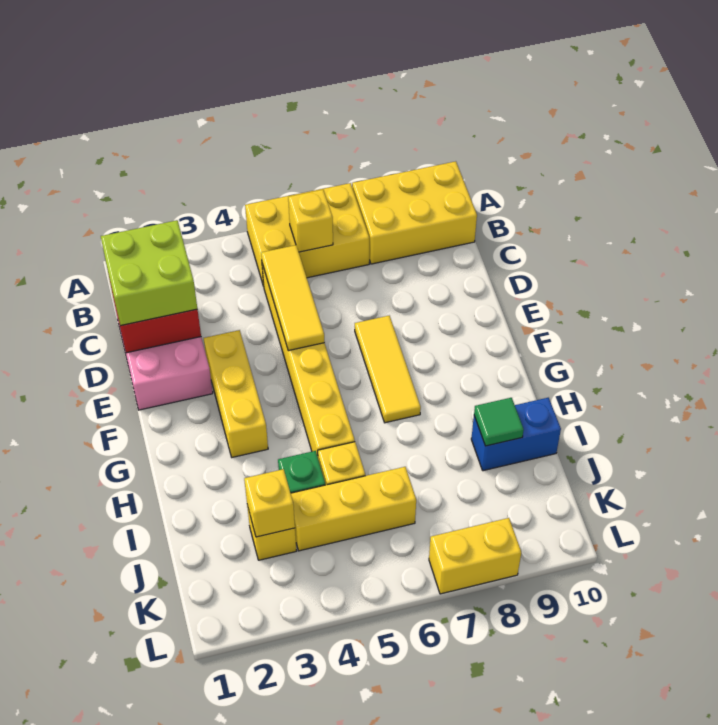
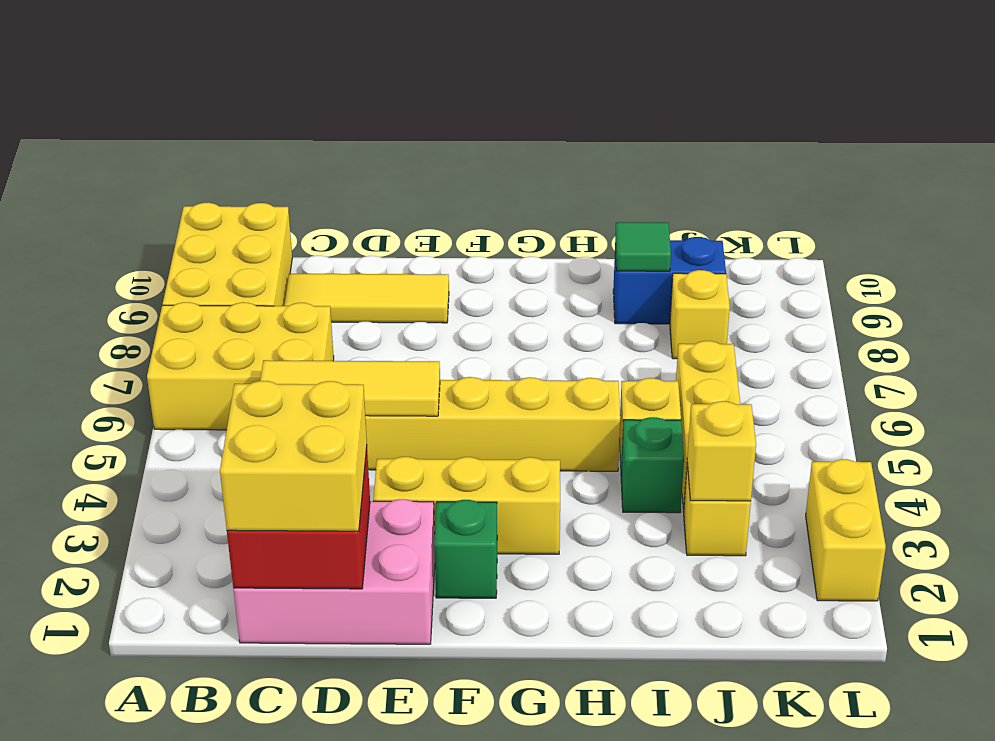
yellow brick A5:B7 level 1 -> yellow brick A6:C7 level 1
yellow brick B6 level 2 -> yellow brick J8 level 1
lime brick C1:D2 level 3 -> yellow brick C1:D2 level 3
yellow tile E7:G7 level 1 -> yellow tile C9:E9 level 1
none -> green brick F2 level 1
blue brick I9:I10 level 1 -> blue brick I9:J9 level 1
yellow brick L7:L8 level 1 -> yellow brick L2:L3 level 1

